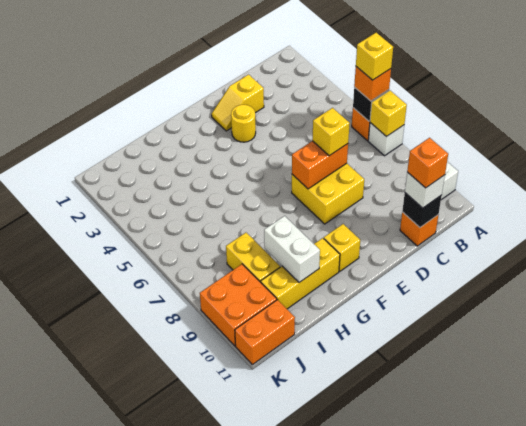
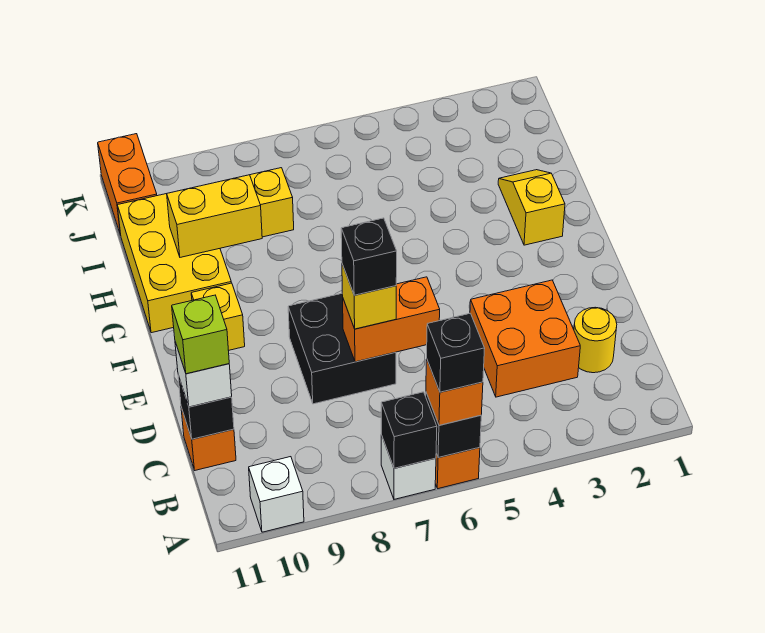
yellow brick A6 level 4 -> black brick A6 level 4
yellow brick A7 level 2 -> black brick A7 level 2
orange brick C11 level 4 -> lime brick C11 level 4
yellow slope D2:E2 level 1 top D -> yellow slope G2:H2 level 1 top G
yellow brick D7:E8 level 1 -> black brick D7:E8 level 1
orange brick D7:E7 level 2 -> orange brick D6:D7 level 2
none -> black brick D7 level 4
yellow round brick E3 level 1 -> yellow round brick C2 level 1
yellow brick G10:I10 level 1 -> yellow brick G10:I11 level 1
white brick H9:H10 level 2 -> yellow brick H9:H10 level 2
orange brick J9:K10 level 1 -> orange brick C3:D4 level 1

